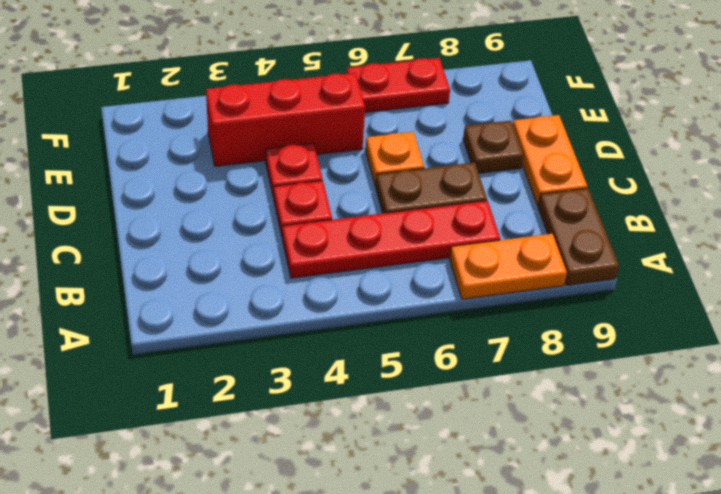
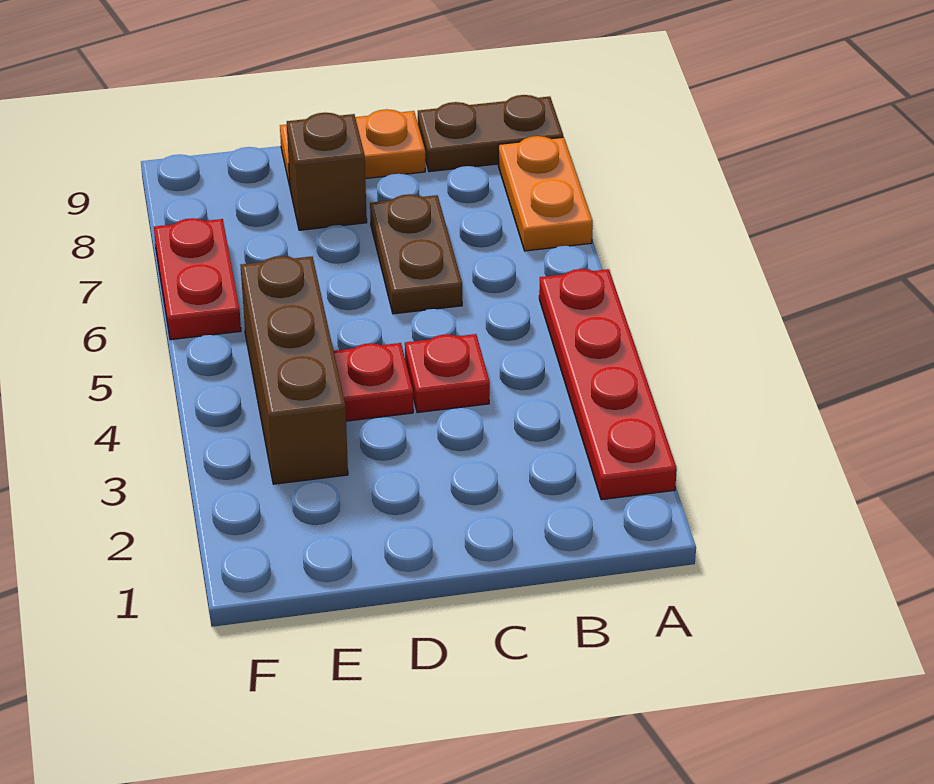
red plate B4:B7 level 1 -> red plate A2:A5 level 1
orange plate D6 level 1 -> none
brown plate D8 level 1 -> brown brick D8 level 1
red brick E3:E5 level 1 -> brown brick E3:E5 level 1

